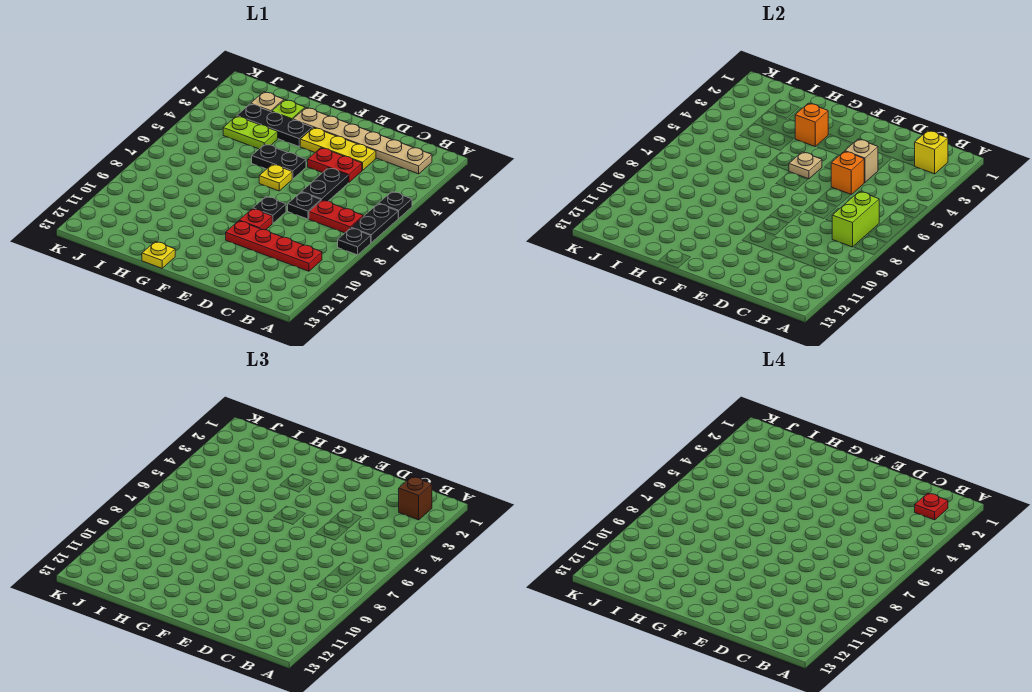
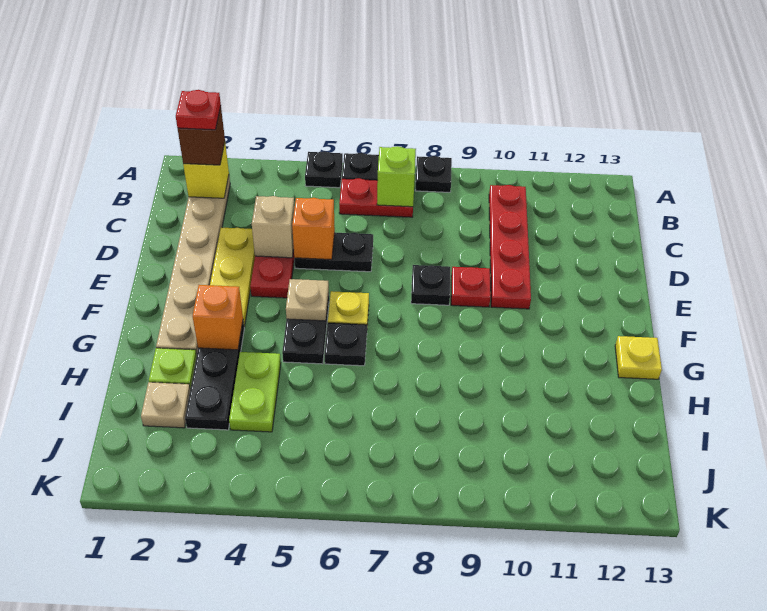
red plate B7:C7 level 1 -> red plate B6:B7 level 1
lime brick B7:B8 level 2 -> lime brick B7 level 2
black plate D7 level 1 -> black plate G6 level 1

